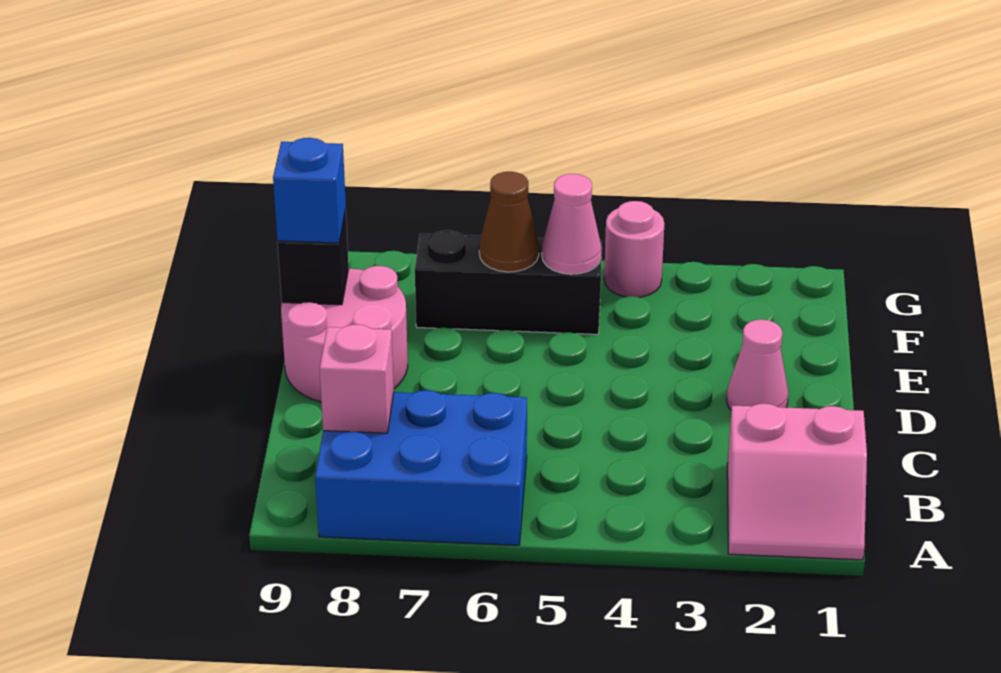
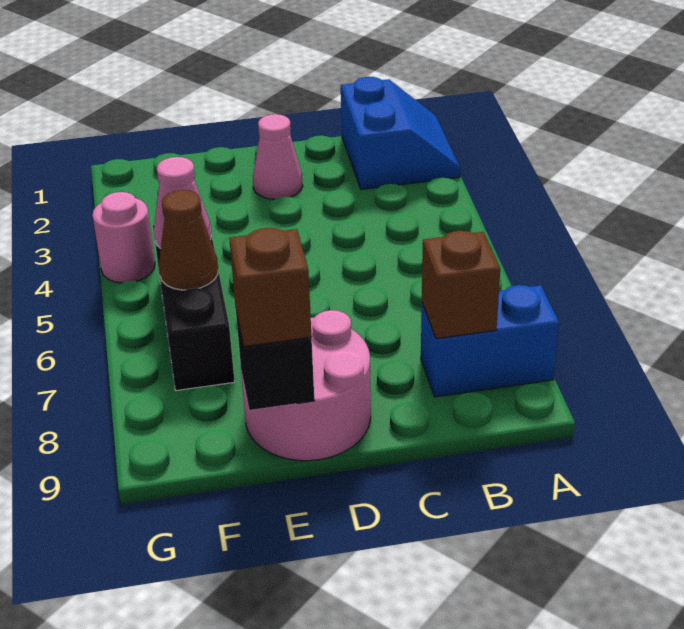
pink slope A1:B2 level 1 top B -> blue slope A1:B2 level 1 top B
blue brick A6:B8 level 1 -> blue brick A8:B8 level 1
pink brick B8 level 2 -> brown brick B8 level 2
blue brick E9 level 3 -> brown brick E9 level 3

